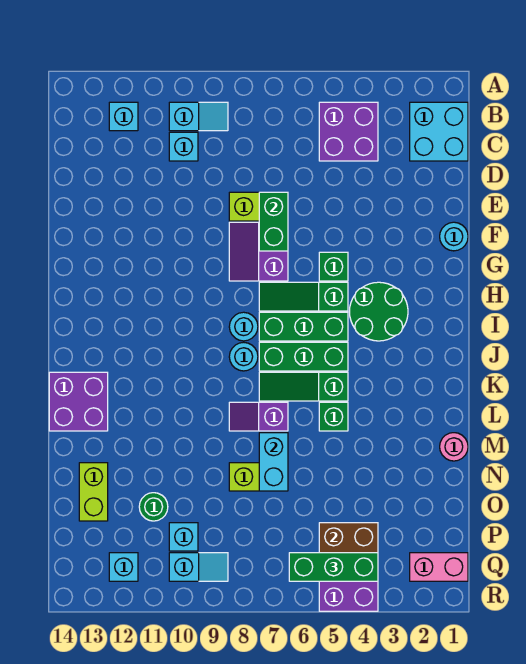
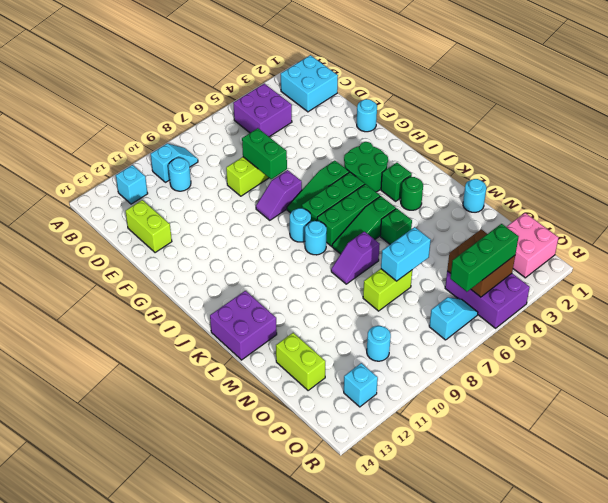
cyan brick C10 level 1 -> cyan round brick C10 level 1
none -> lime brick D13:E13 level 1
purple slope F7:G8 level 1 top 7 -> purple slope G7:G8 level 1 top 7
green brick G5 level 1 -> green brick J3 level 1
pink round brick M1 level 1 -> cyan round brick M1 level 1
cyan brick M7:N7 level 2 -> cyan brick N6:N7 level 2
green round brick O11 level 1 -> green round brick K3 level 1
cyan brick P10 level 1 -> cyan round brick P10 level 1
pink brick Q1:Q2 level 1 -> pink brick P1:Q2 level 1
cyan slope Q9:Q10 level 1 top 10 -> cyan slope Q6:Q7 level 1 top 7

